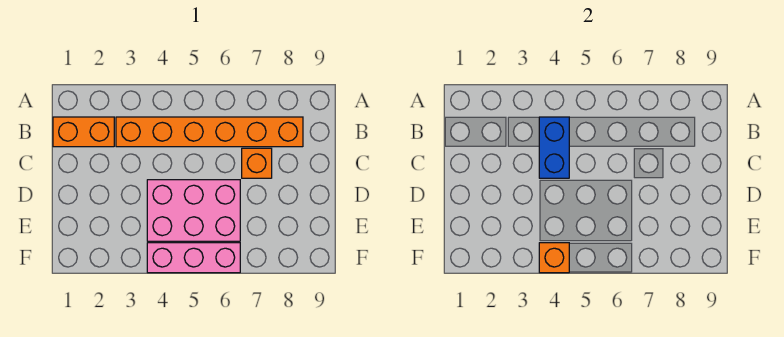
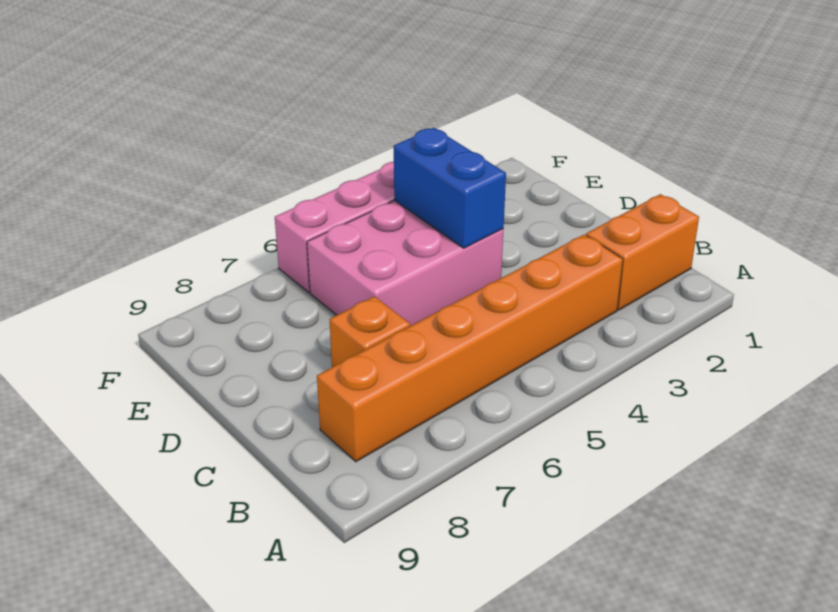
blue brick B4:C4 level 2 -> blue brick D4:E4 level 2
orange brick F4 level 2 -> none

